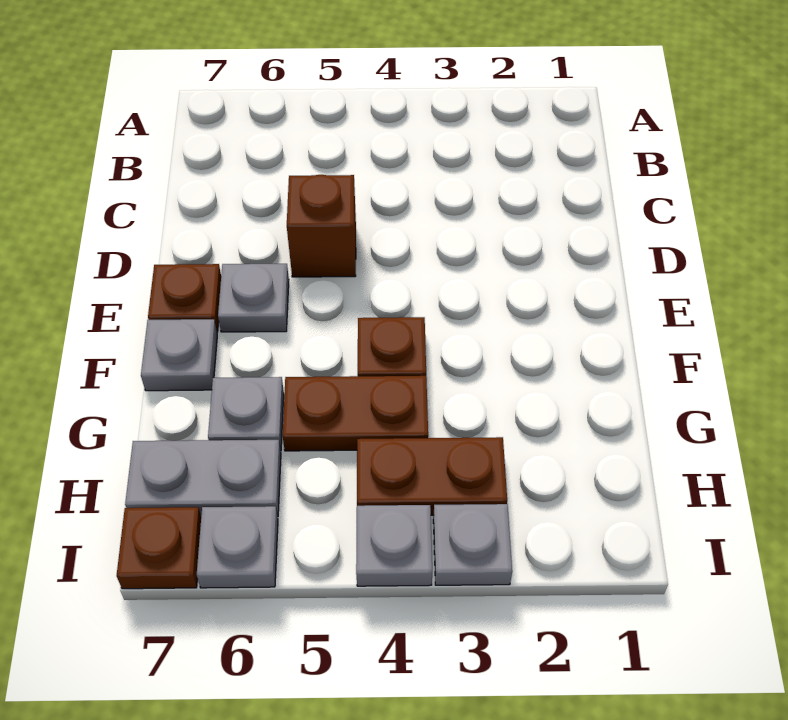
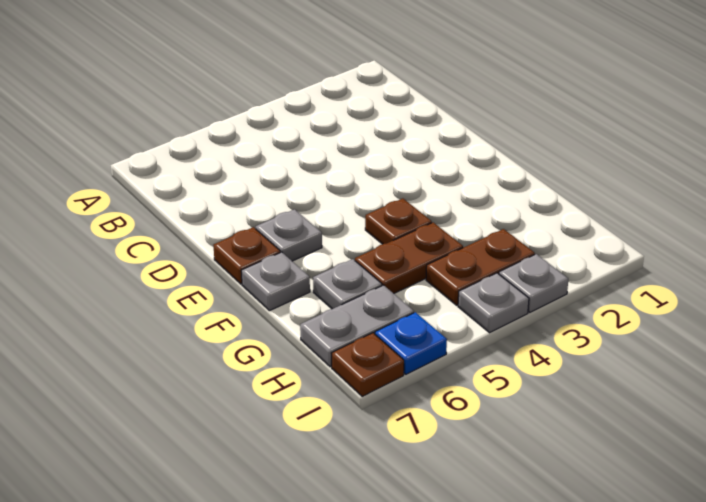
brown brick D5 level 1 -> none
grey plate I6 level 1 -> blue plate I6 level 1

